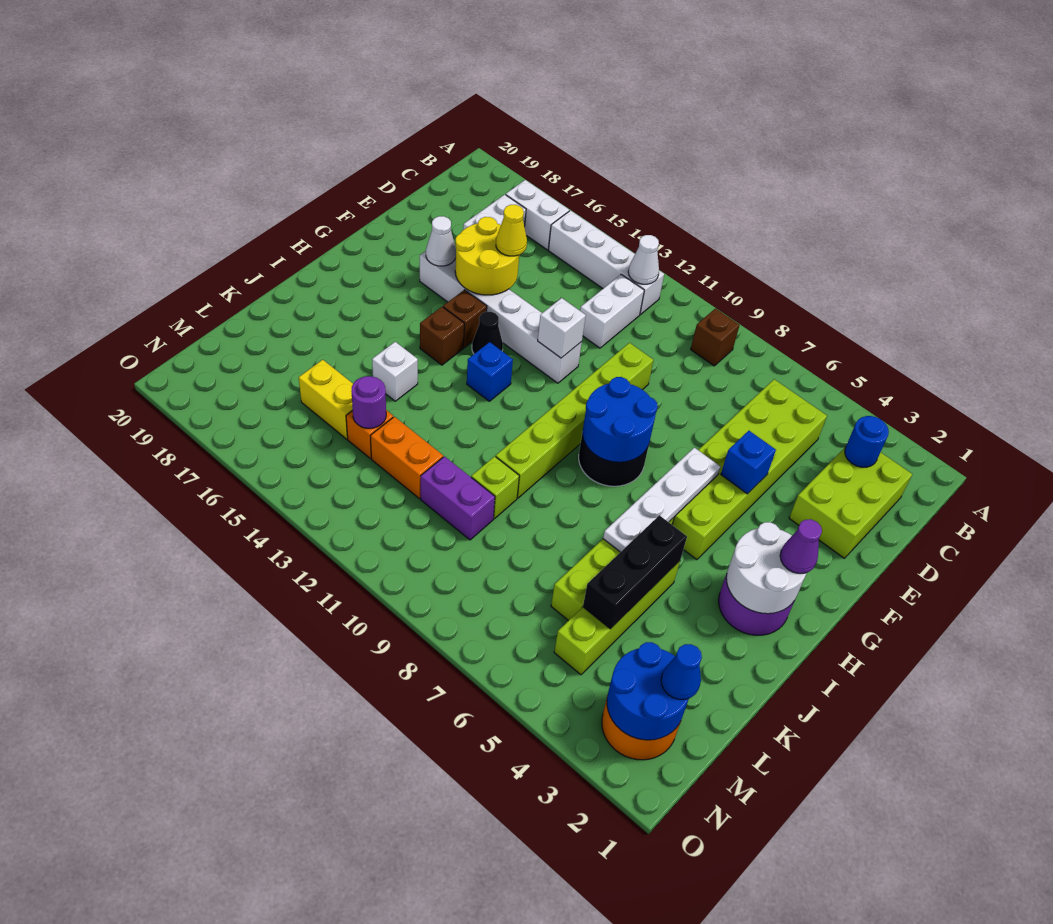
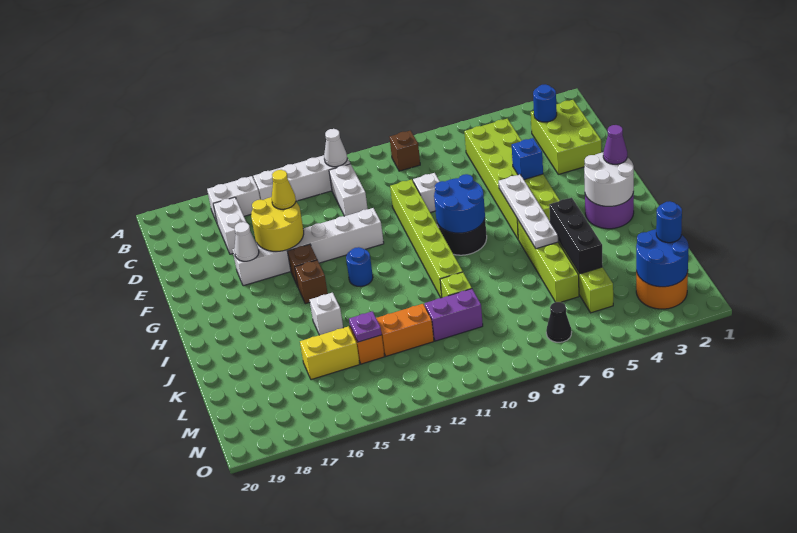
white brick F12 level 2 -> white brick E9 level 1
black cone G14 level 1 -> black cone N7 level 1
blue brick H13 level 1 -> blue round brick H13 level 1
purple round brick L14 level 2 -> purple plate L14 level 2
blue cone M2 level 3 -> blue round brick M2 level 3

